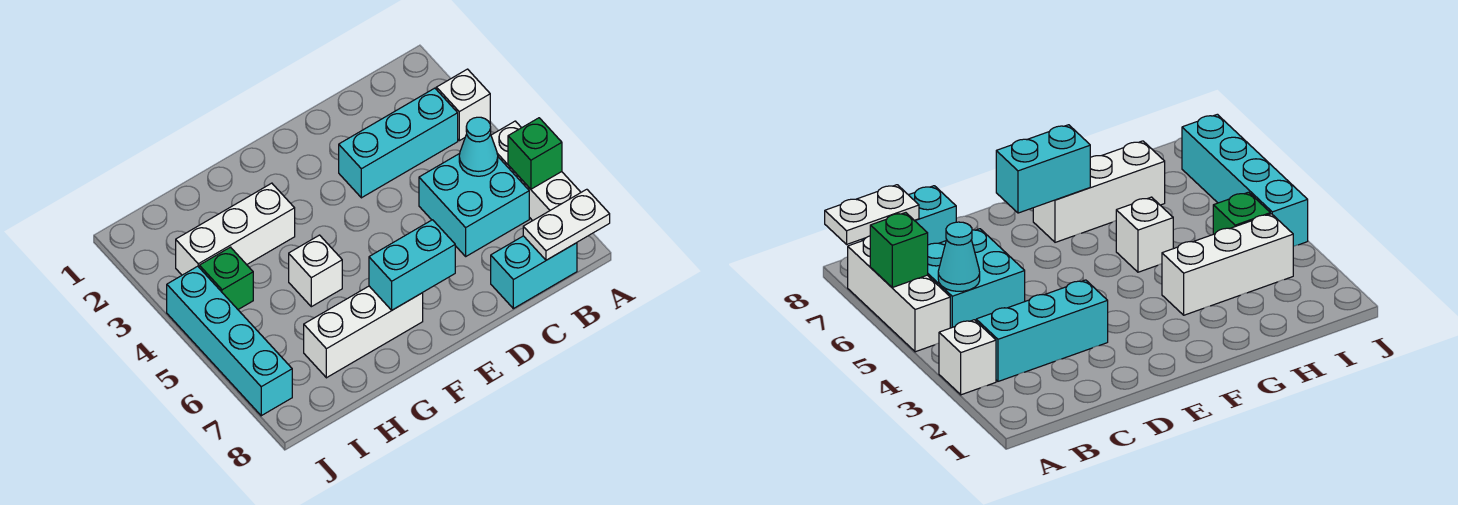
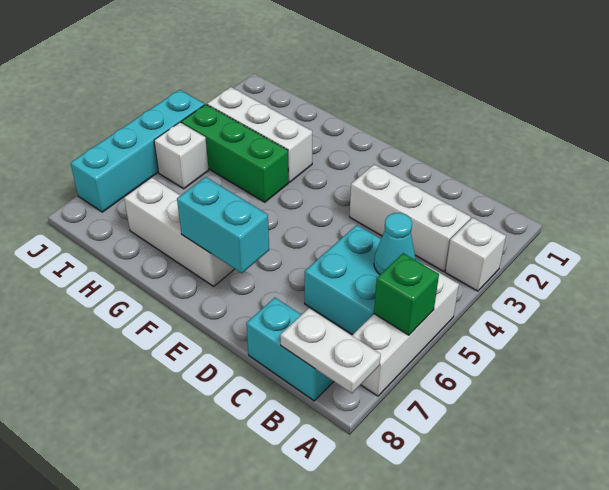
cyan brick B3:D3 level 1 -> white brick B3:D3 level 1
white brick G5 level 1 -> white brick I5 level 1
green brick I4 level 1 -> green brick G4:I4 level 1

